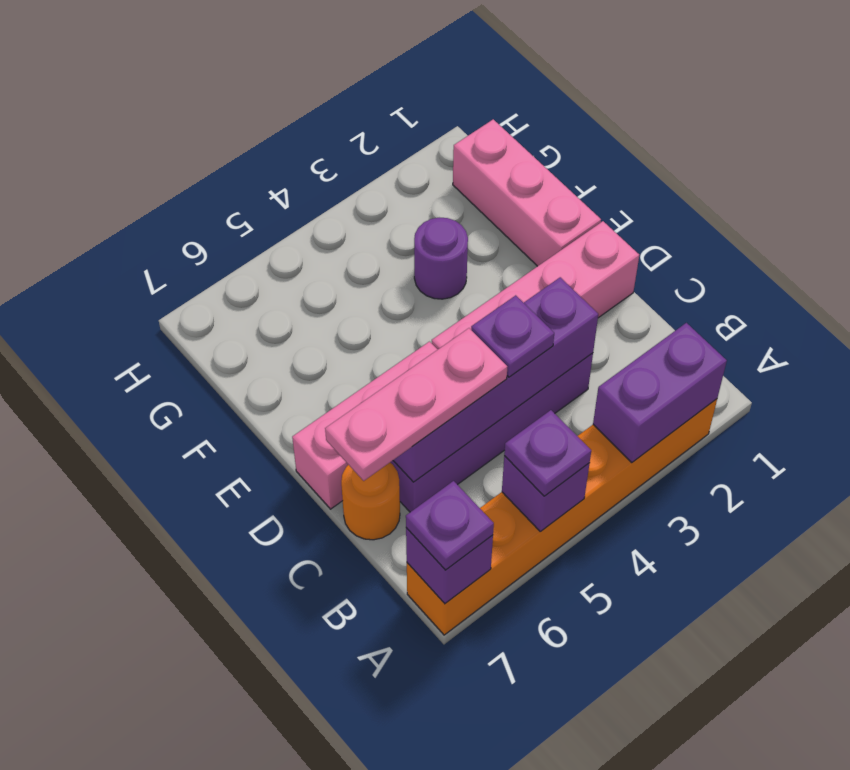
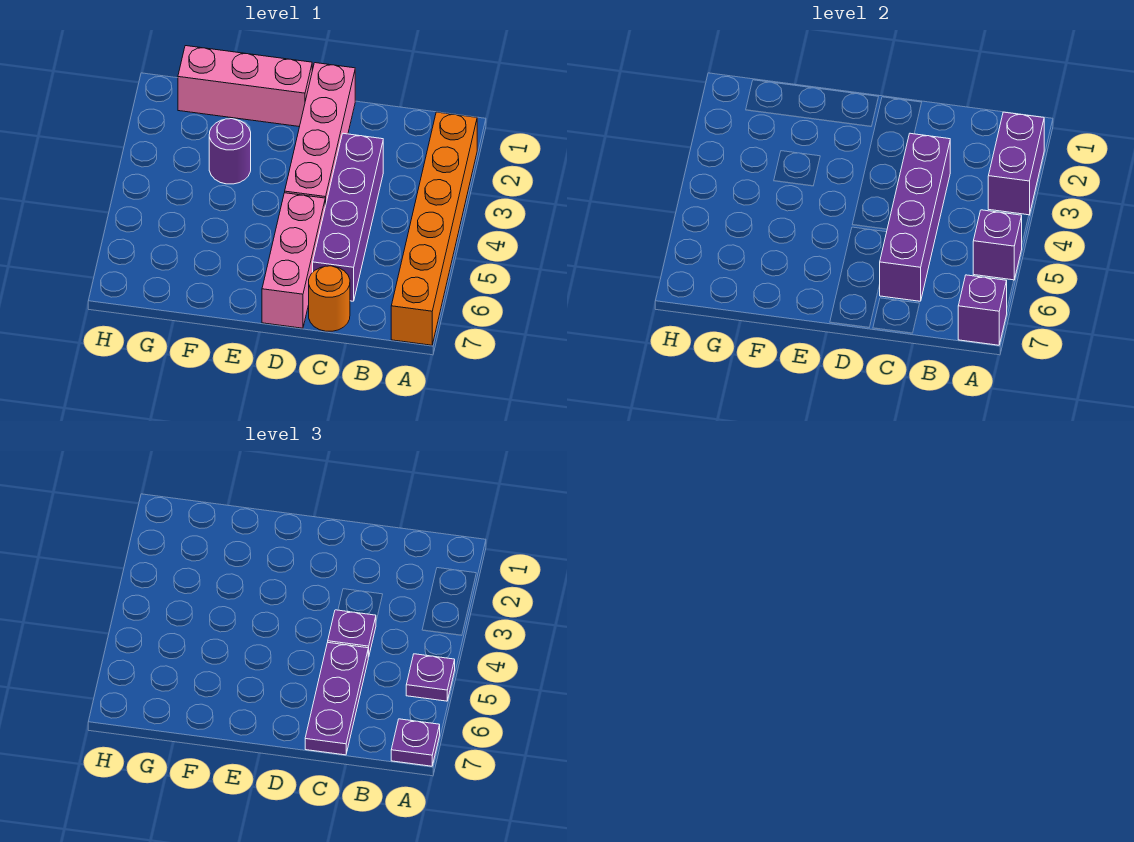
pink plate C5:C7 level 3 -> purple plate C5:C7 level 3

